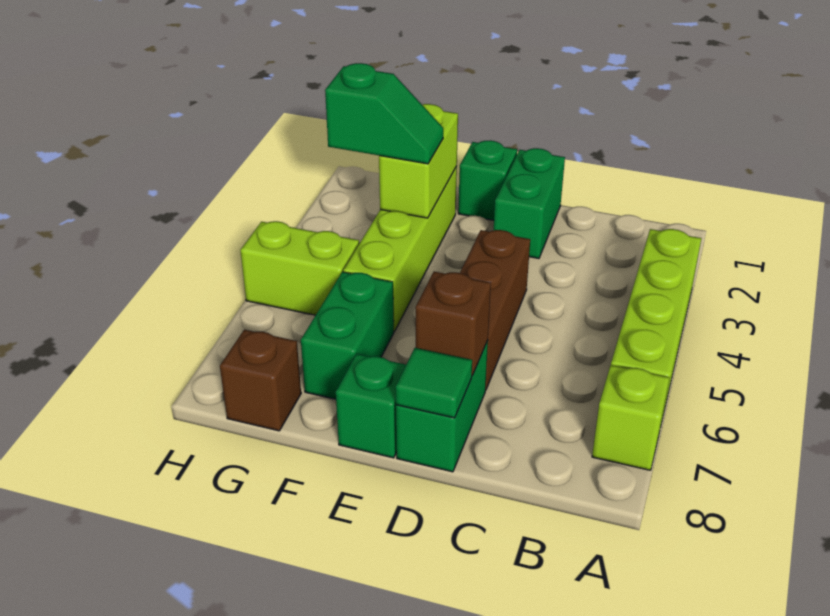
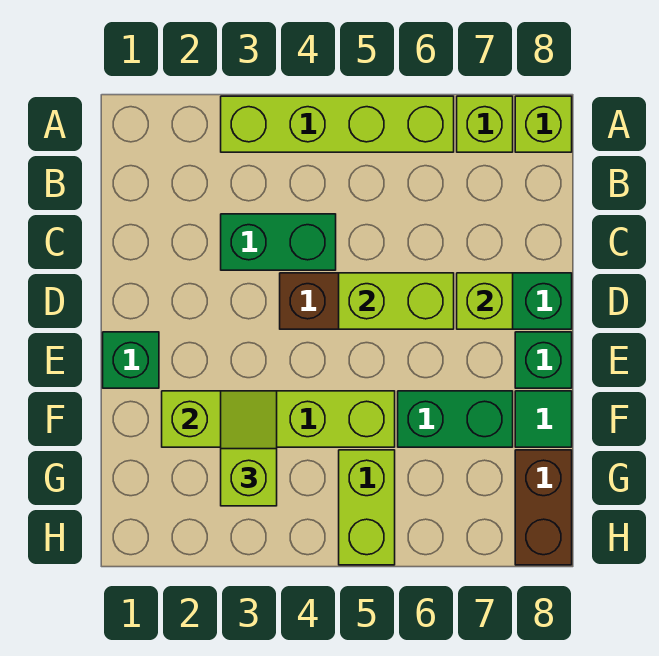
none -> lime brick A8 level 1
green brick D1:D2 level 1 -> green brick C3:C4 level 1
none -> lime brick D5:D6 level 2
brown brick D7 level 2 -> lime brick D7 level 2
green tile D8 level 2 -> green tile F8 level 1
green slope F3:G3 level 3 top G -> lime slope F3:G3 level 3 top G
brown brick G8 level 1 -> brown brick G8:H8 level 1

